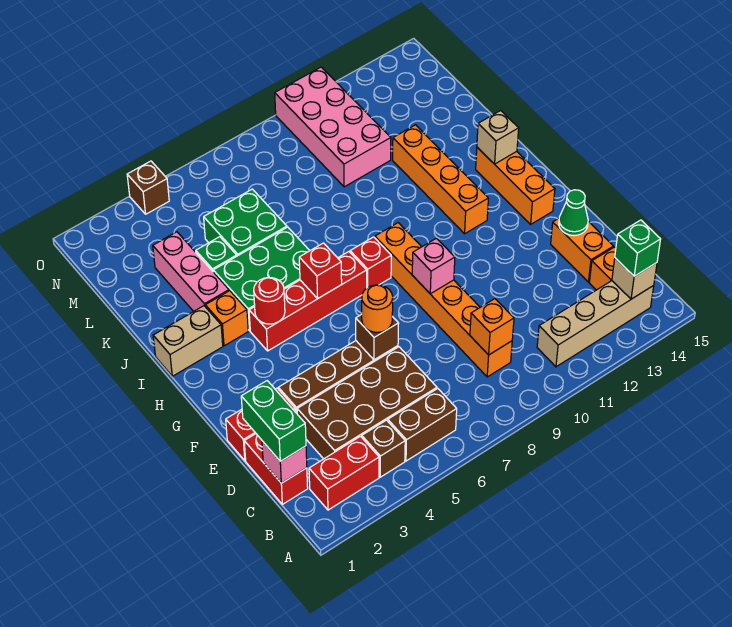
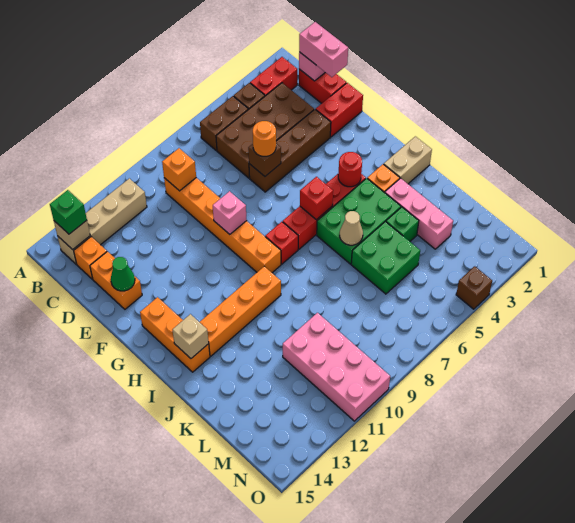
green brick C1:D1 level 3 -> pink brick C1:D1 level 3
orange brick H12:K12 level 1 -> orange brick I10:I13 level 1
none -> tan cone J6 level 2

